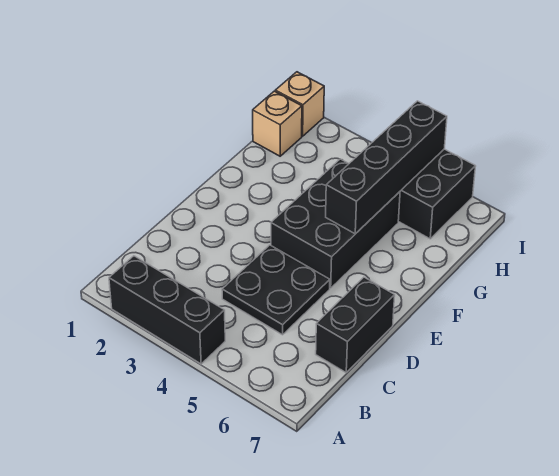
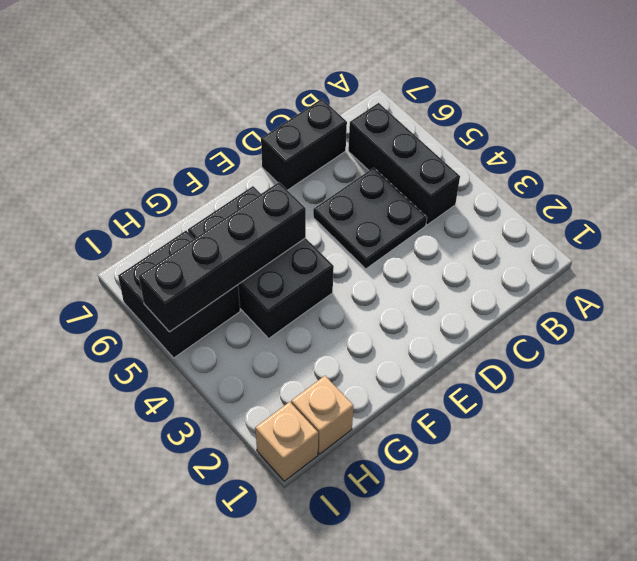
black brick A2:A4 level 1 -> black brick B4:B6 level 1
black brick E4:G5 level 1 -> black brick F4:G6 level 1

